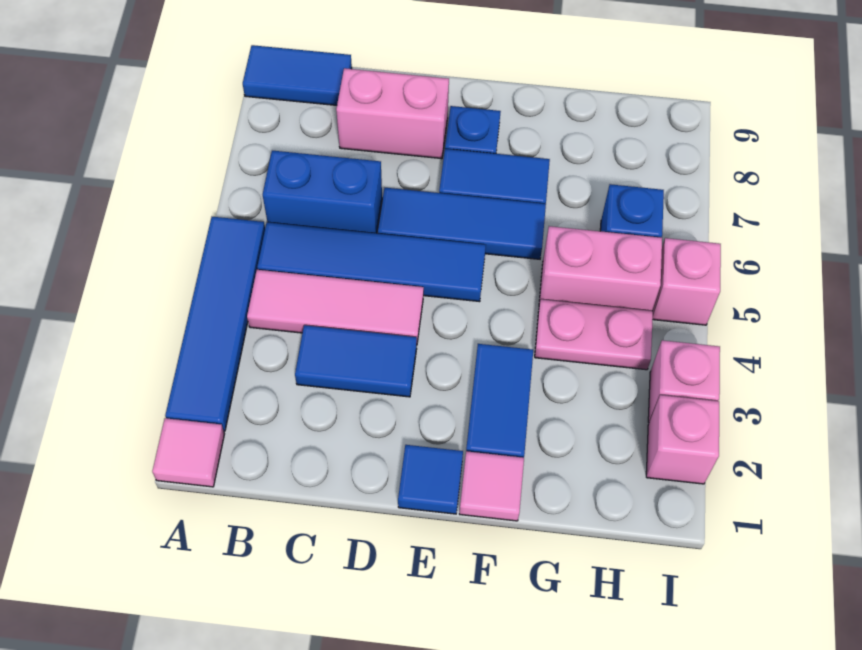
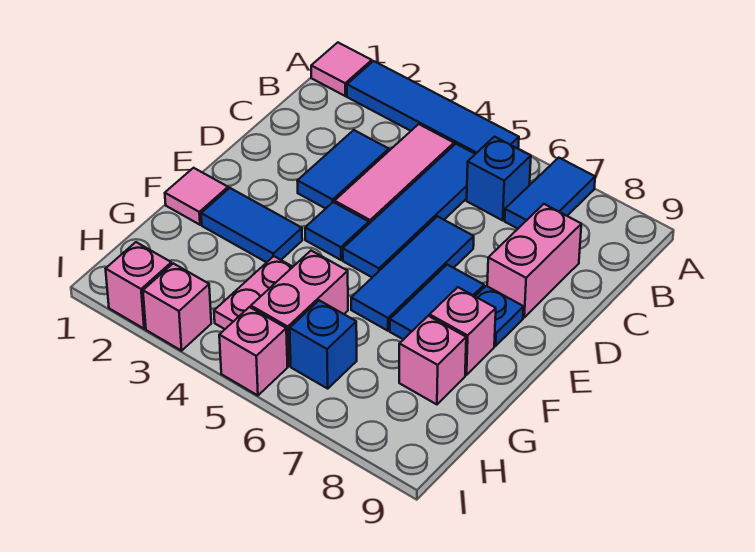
blue tile A9:B9 level 1 -> blue tile A7:B7 level 1
blue brick B6:C6 level 1 -> blue brick B6 level 1
blue tile E1 level 1 -> blue tile E4 level 1
none -> pink brick F8 level 1
none -> pink brick G8 level 1

